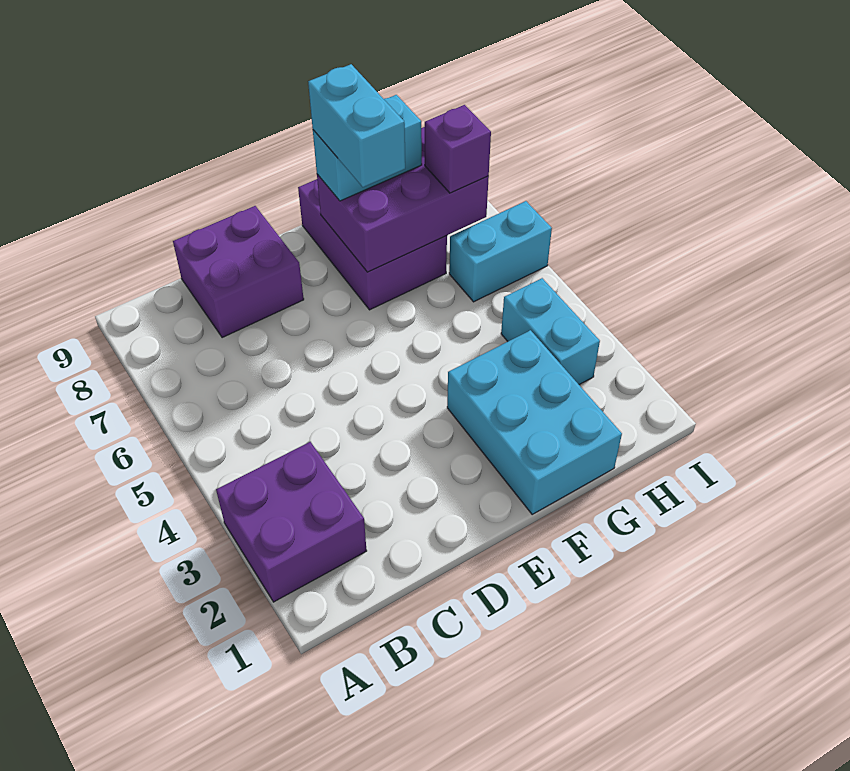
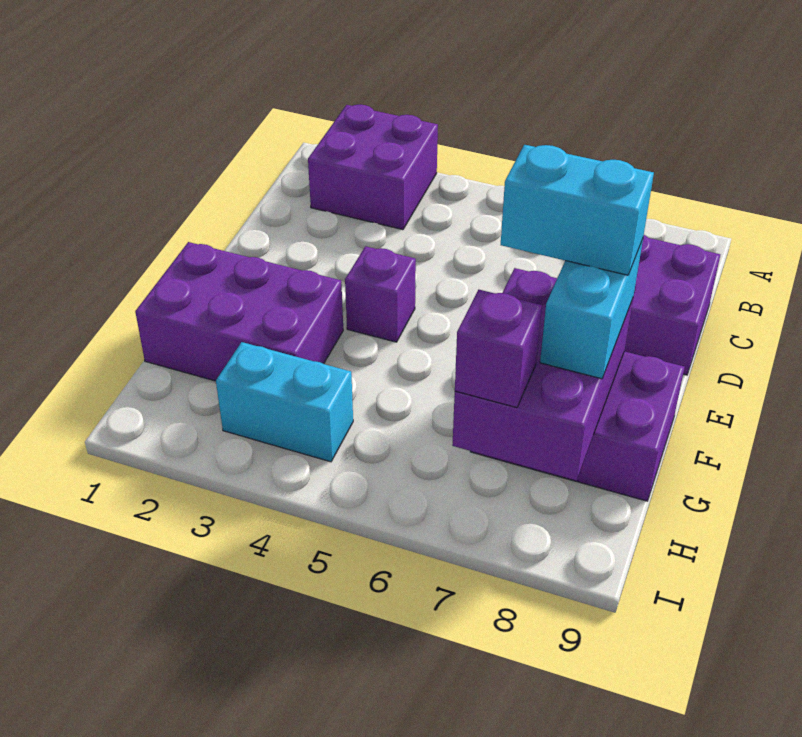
none -> purple brick E4 level 1
cyan brick F1:G3 level 1 -> purple brick F1:G3 level 1
cyan brick H6:I6 level 1 -> none

